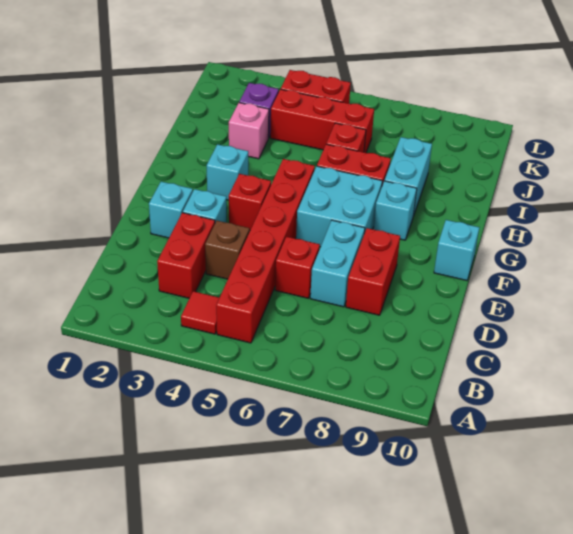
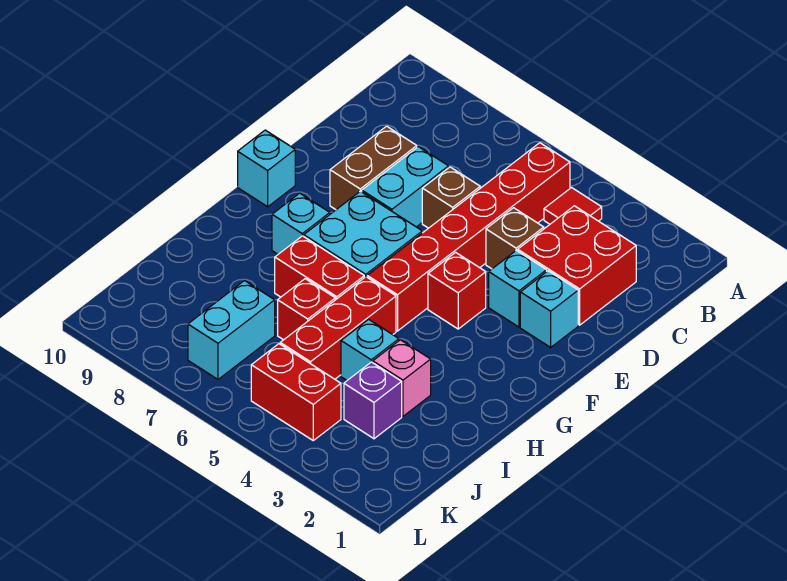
red brick C3:D3 level 1 -> red brick C2:D3 level 1
red brick D6 level 1 -> brown brick D6 level 1
red brick D8:E8 level 1 -> brown brick D8:E8 level 1
cyan brick G3 level 1 -> cyan brick I4 level 1
cyan brick H8:I8 level 1 -> cyan brick J7:K7 level 1
red brick J4:J6 level 1 -> red brick H5:J5 level 1

